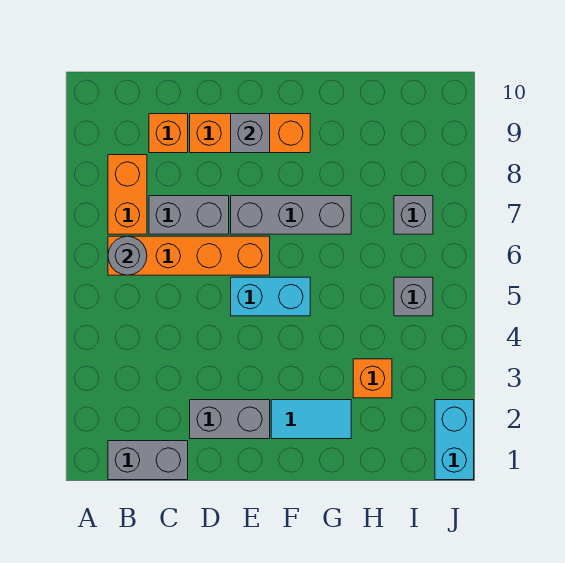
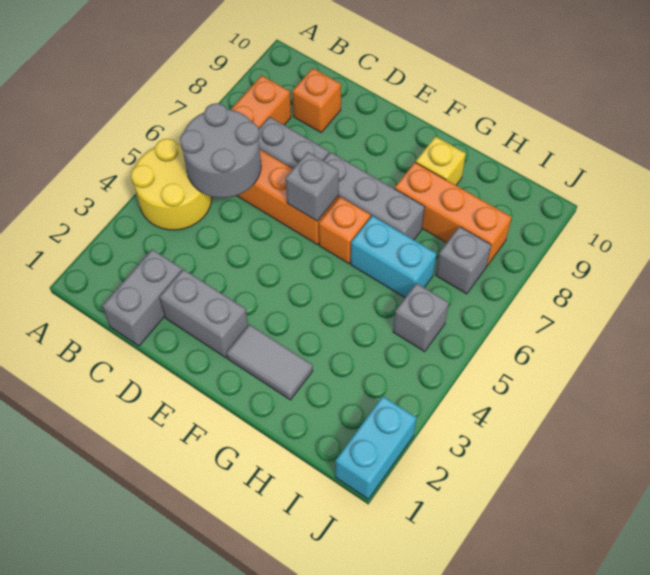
none -> yellow round brick A4:B5 level 1
grey brick B1:C1 level 1 -> grey brick C1:C2 level 1
grey round brick B6 level 2 -> grey round brick B5:C6 level 2
orange brick D9:F9 level 1 -> orange brick G8:I8 level 1
cyan brick E5:F5 level 1 -> cyan brick G6:H6 level 1
grey brick E9 level 2 -> grey brick E6 level 2
cyan tile F2:G2 level 1 -> grey tile F2:G2 level 1
none -> yellow brick G9 level 1
orange brick H3 level 1 -> orange brick F6 level 1

